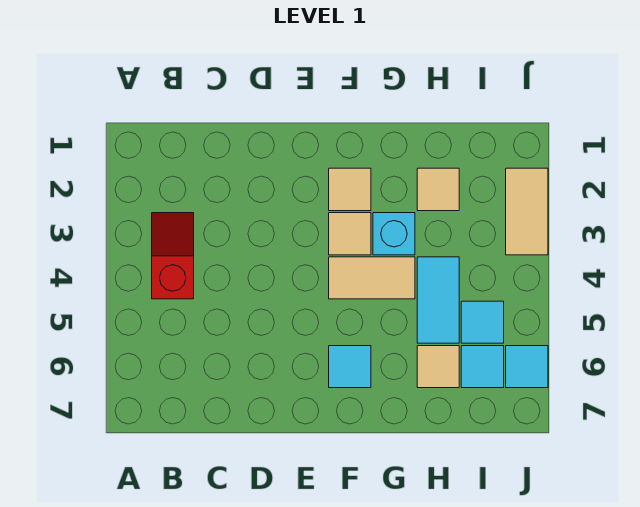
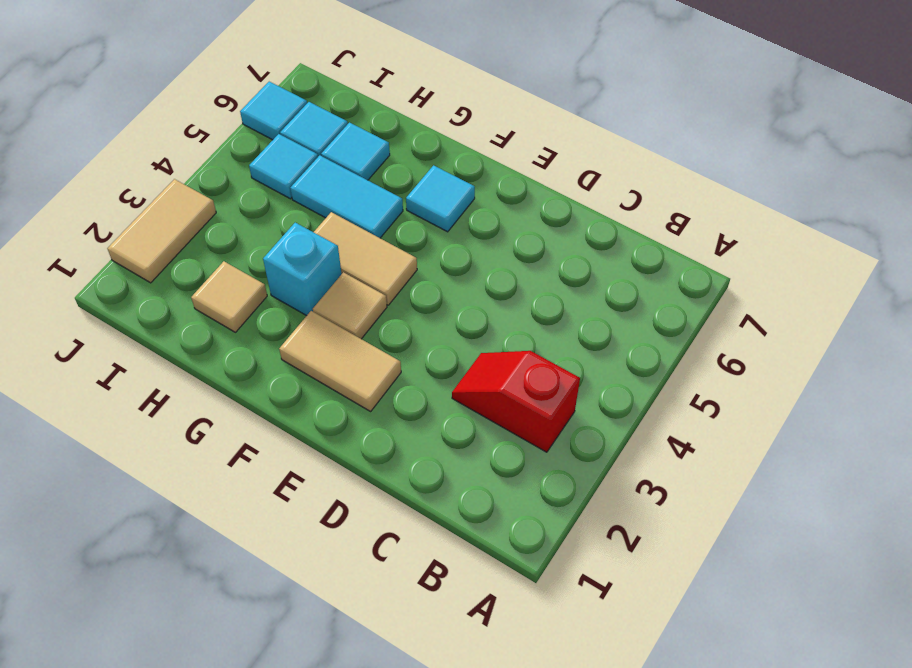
red slope B3:B4 level 1 top 4 -> red slope B3:C3 level 1 top B
tan tile F2 level 1 -> tan tile E2:F2 level 1
cyan tile H4:H5 level 1 -> cyan tile G5:H5 level 1
tan tile H6 level 1 -> cyan tile H6 level 1

